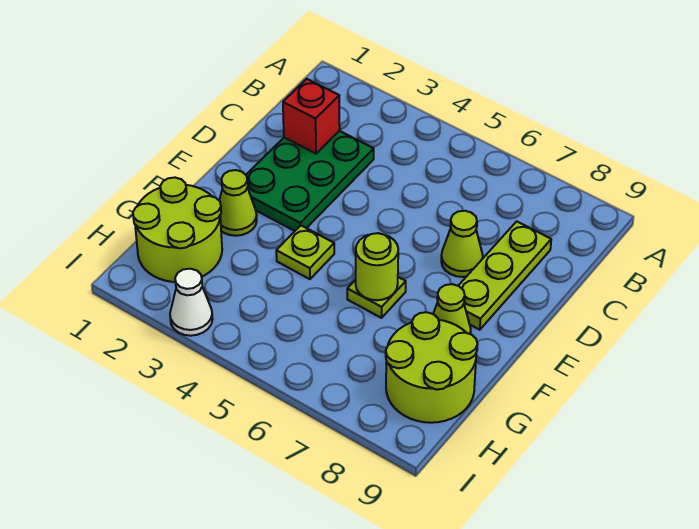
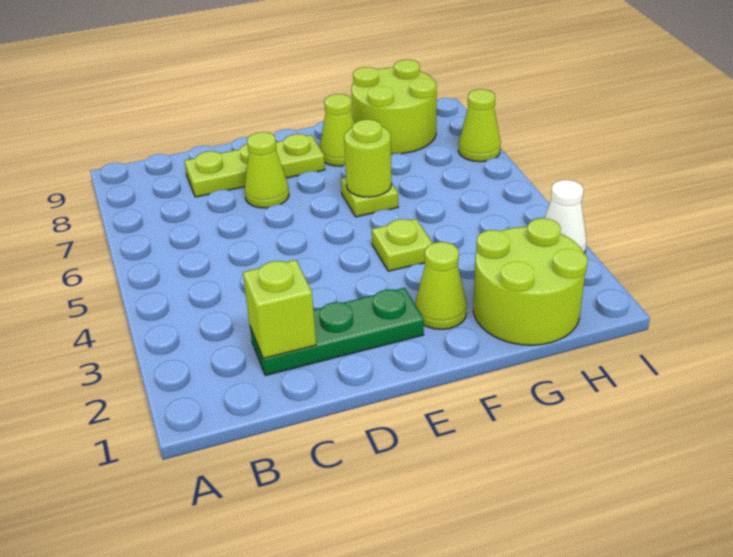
green plate C2:E3 level 1 -> green plate C2:E2 level 1
red brick C2 level 2 -> lime brick C2 level 2
none -> lime cone I7 level 1

